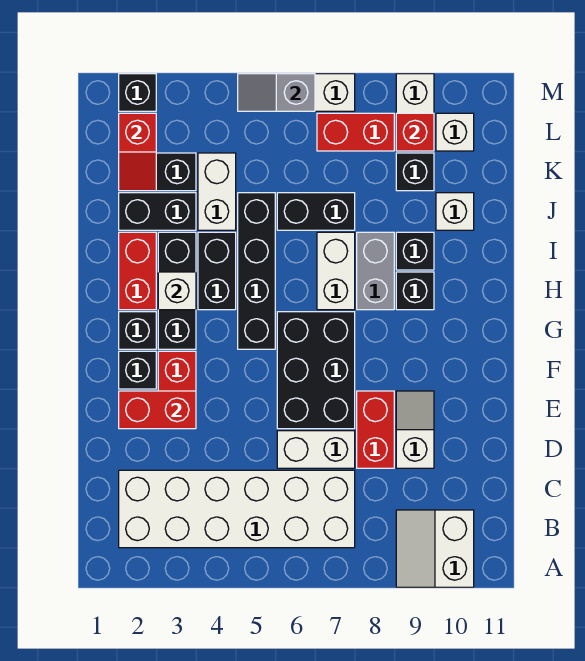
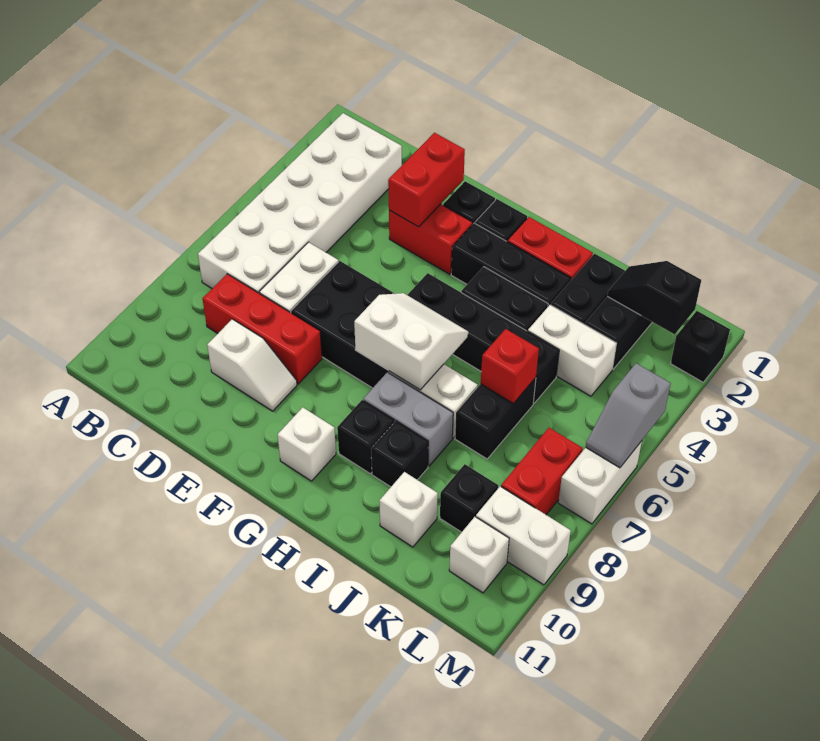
white slope A9:B10 level 1 top 10 -> white slope G6:H7 level 2 top 7
red brick D8:E8 level 1 -> red brick C8:E8 level 1
white brick H3 level 2 -> white brick G10 level 1
red slope K2:L2 level 2 top L -> black slope K2:L2 level 2 top L
red brick L9 level 2 -> red brick J6 level 2
grey slope M5:M6 level 2 top 6 -> grey slope M5:M6 level 2 top 5

